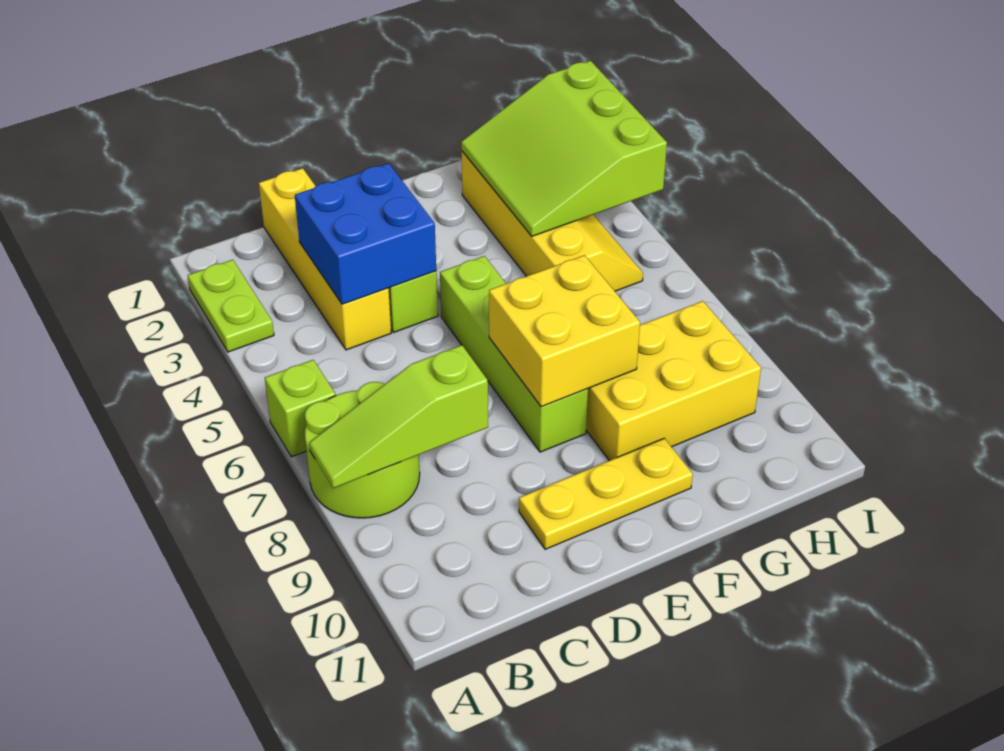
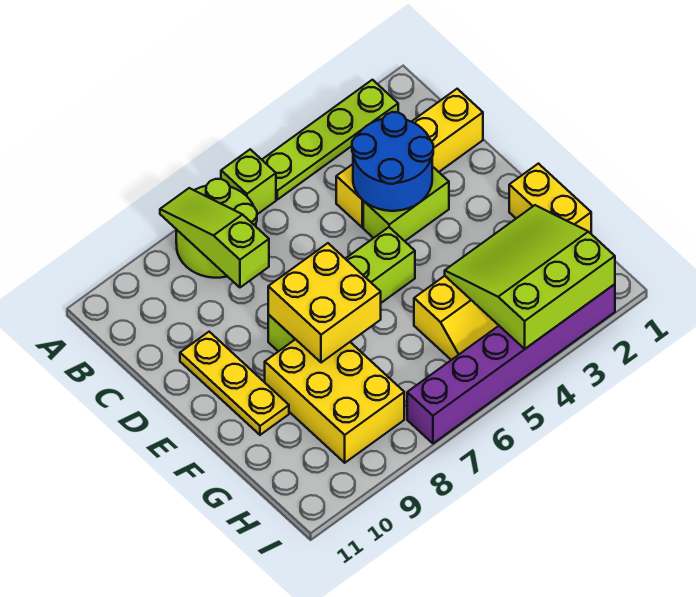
lime plate A2:A3 level 1 -> lime plate A2:A5 level 1
blue brick C3:D4 level 2 -> blue round brick C3:D4 level 2
none -> yellow brick F1:G1 level 1
none -> purple brick I2:I7 level 1

